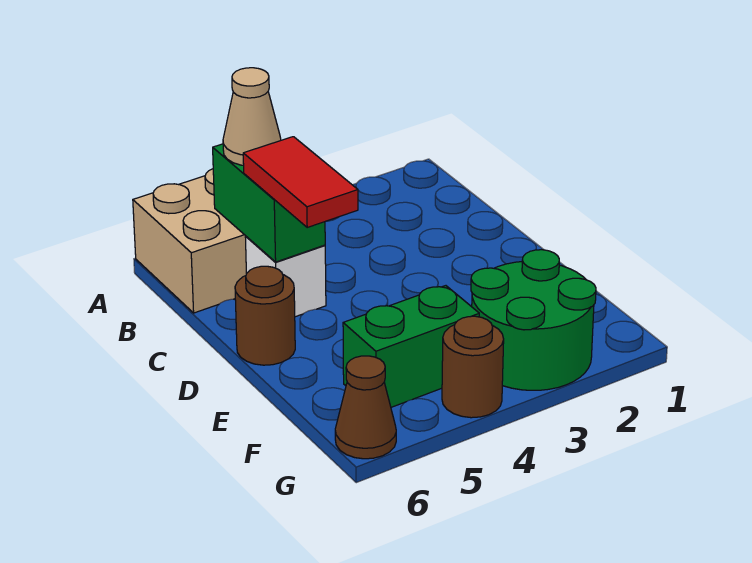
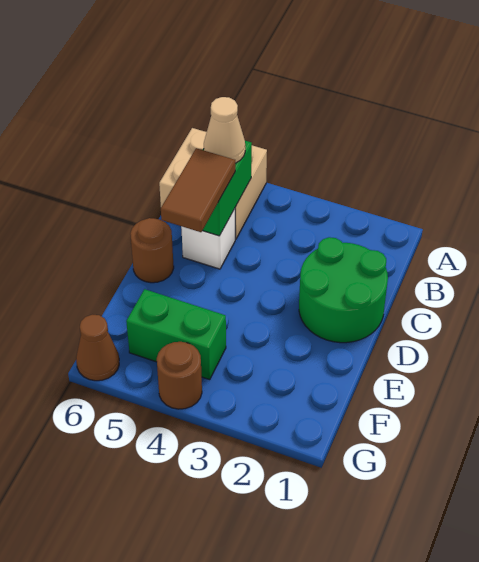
red tile C5:D5 level 3 -> brown tile C5:D5 level 3
green round brick F2:G3 level 1 -> green round brick C1:D2 level 1

